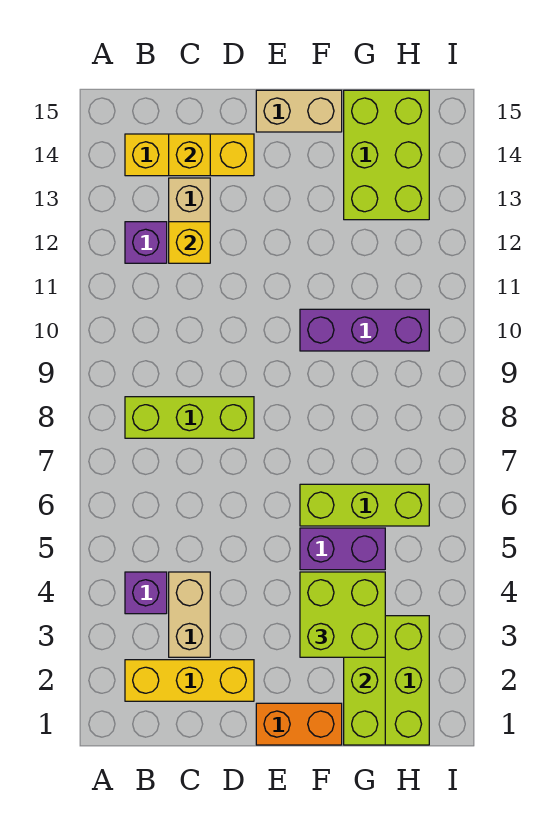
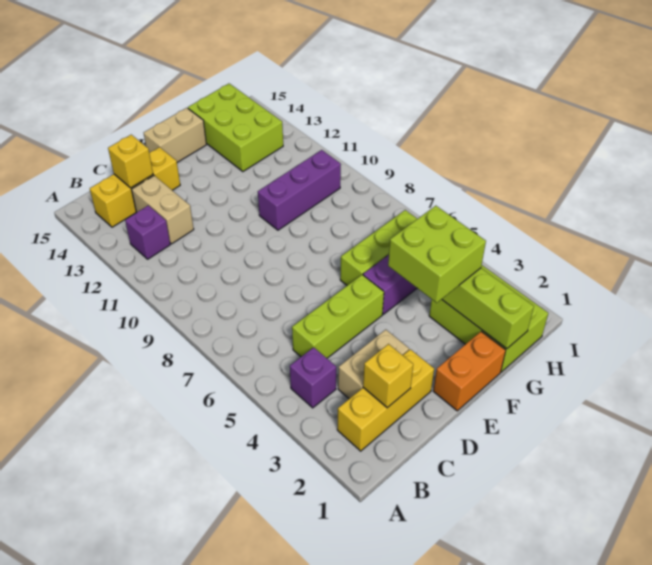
lime brick B8:D8 level 1 -> lime brick C5:E5 level 1
tan brick C3:C4 level 1 -> tan brick C3:D3 level 1
yellow brick C12 level 2 -> yellow brick C2 level 2

